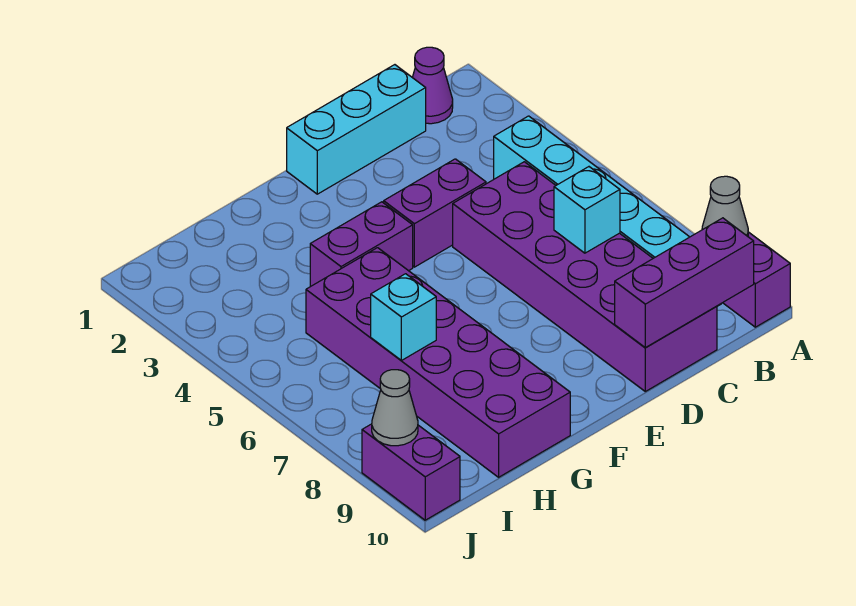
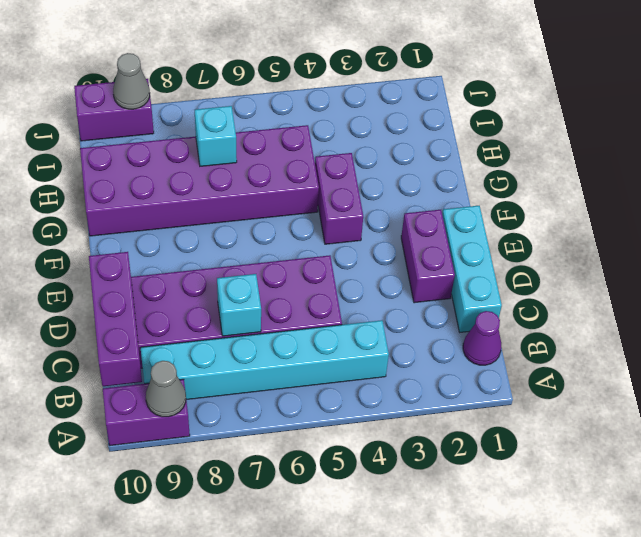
purple brick D4:E4 level 1 -> purple brick D2:E2 level 1

